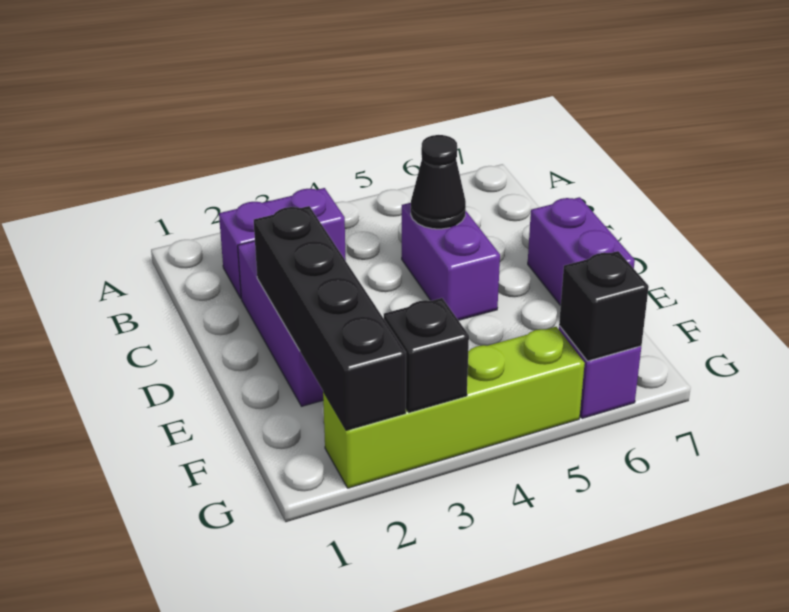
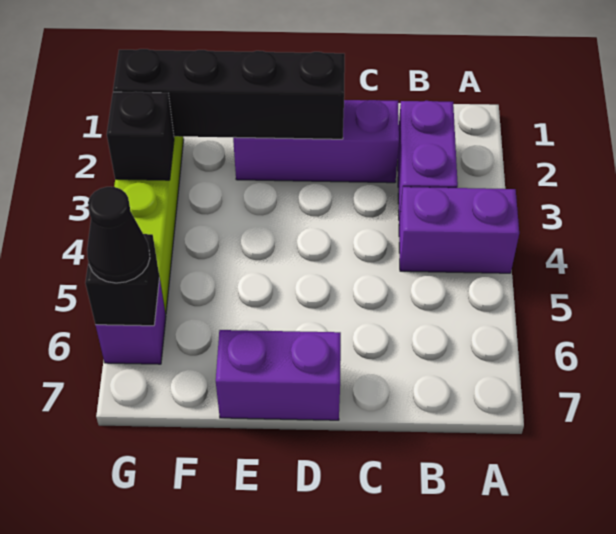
purple brick C5:D5 level 1 -> purple brick A4:B4 level 1
black cone C5 level 2 -> black cone G6 level 3

